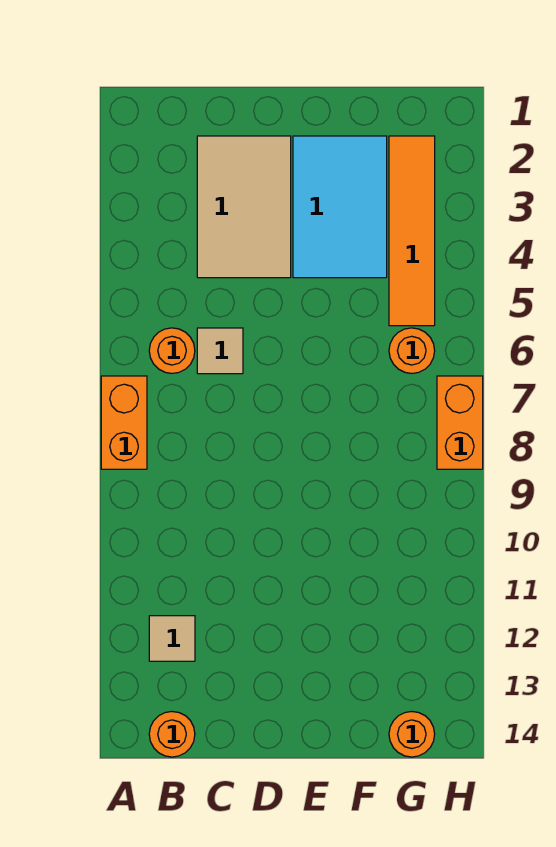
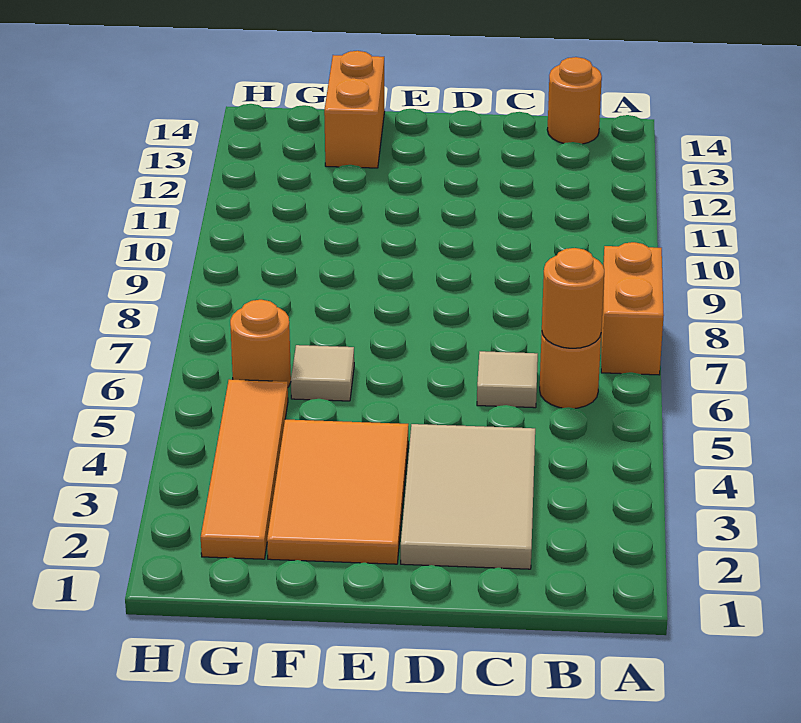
tan tile B12 level 1 -> tan tile F6 level 1
cyan tile E2:F4 level 1 -> orange tile E2:F4 level 1
orange round brick G14 level 1 -> orange round brick B6 level 2
orange brick H7:H8 level 1 -> orange brick F13:F14 level 1

